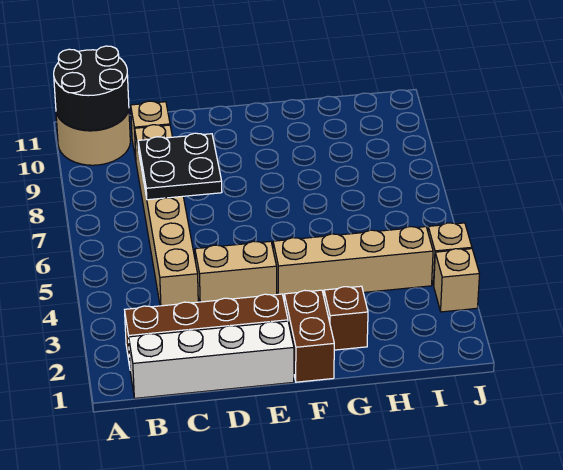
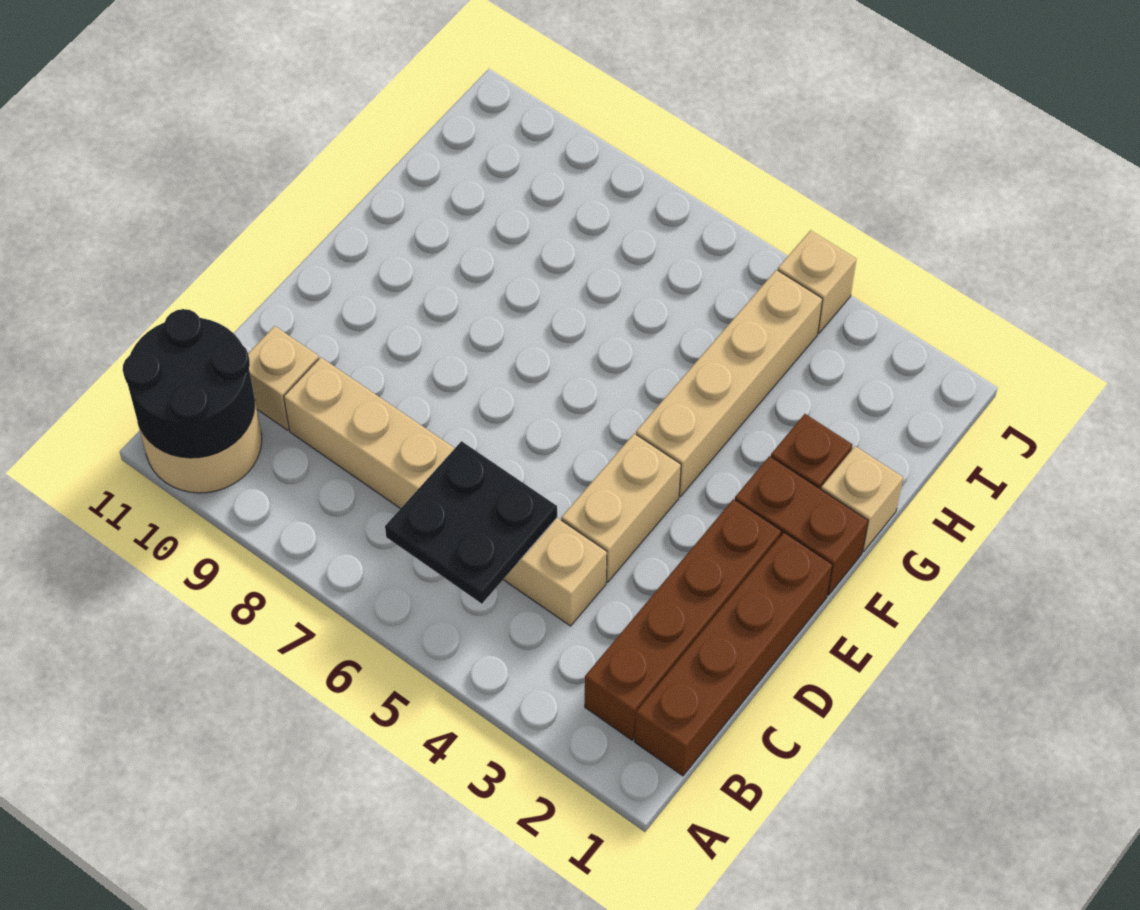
white brick B1:E1 level 1 -> brown brick B1:E1 level 1
black plate C7:D8 level 2 -> black plate B5:C6 level 2
tan brick J3 level 1 -> tan brick G1 level 1

